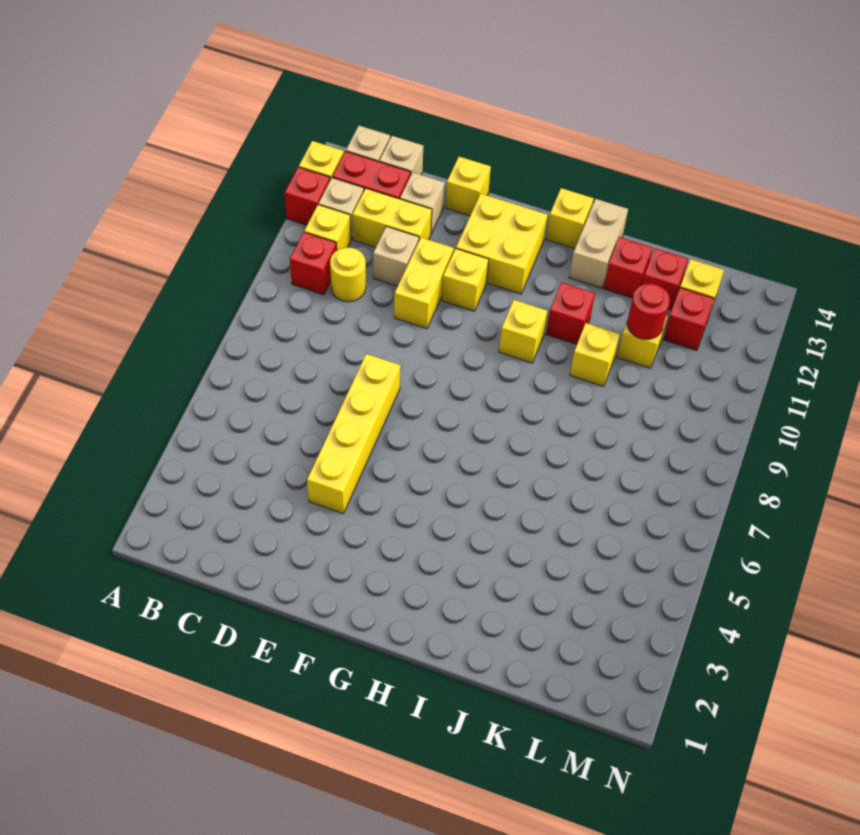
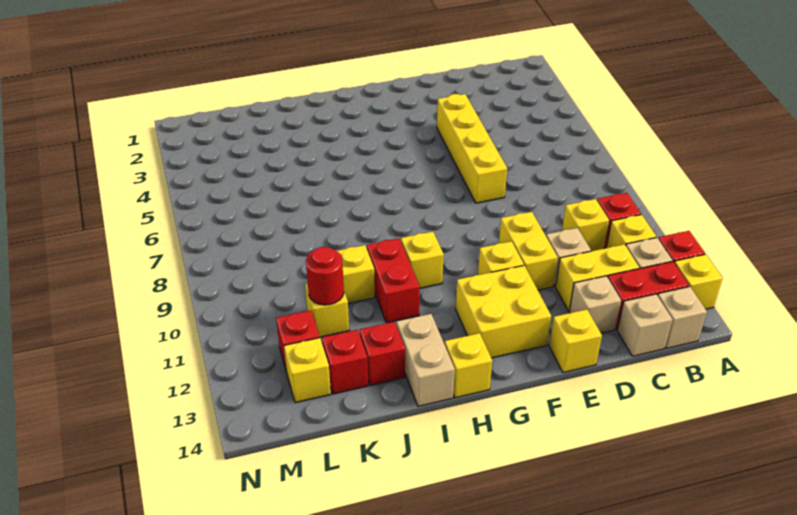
yellow round brick C10 level 1 -> yellow brick C10 level 1
red brick I11 level 1 -> red brick I10:I11 level 1

